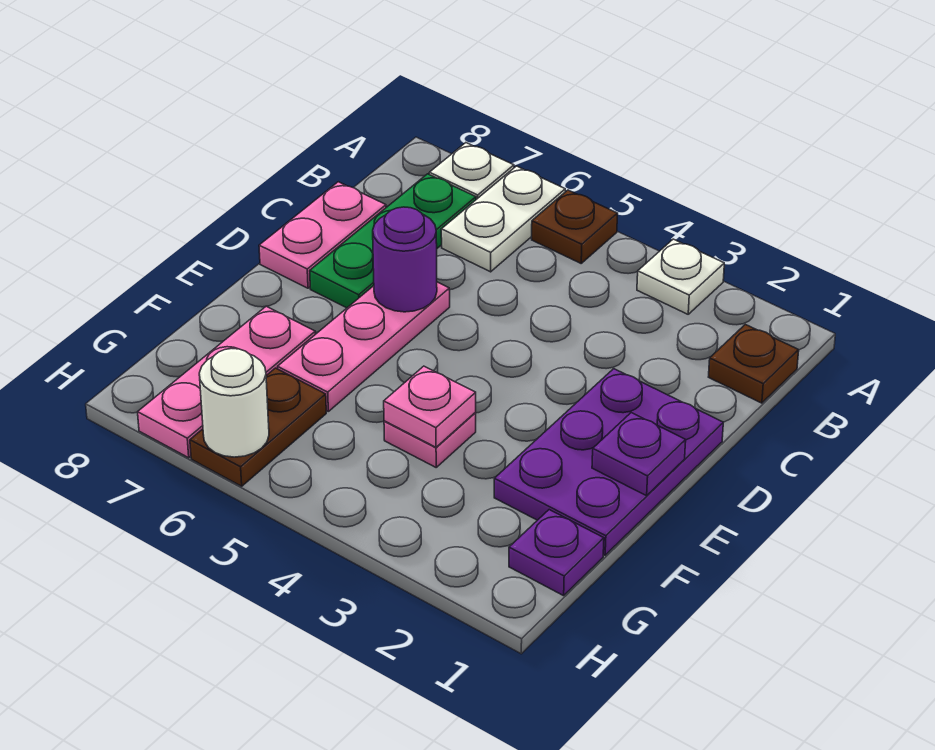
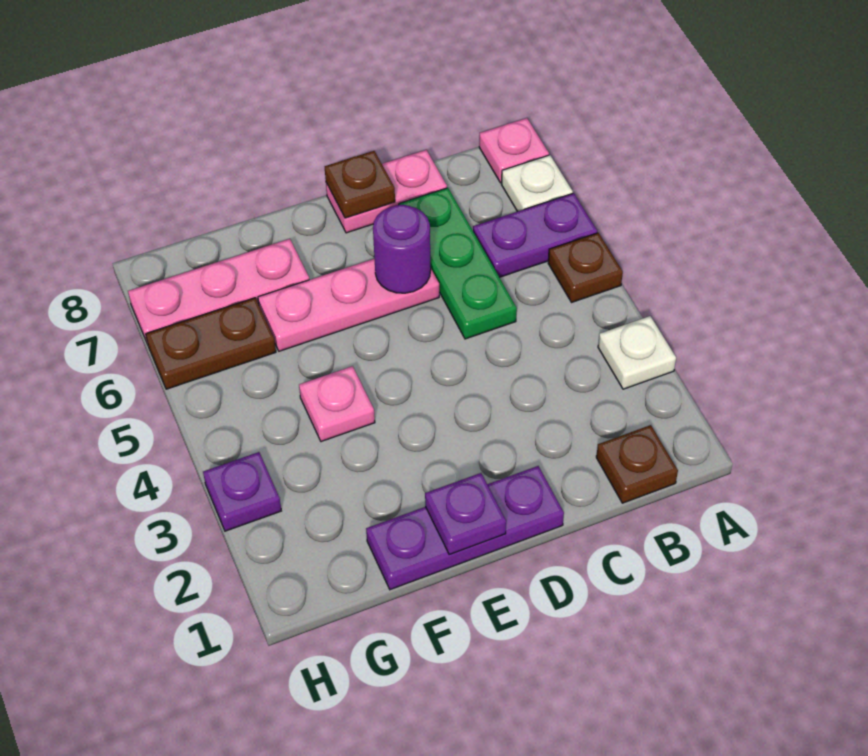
white plate A6:B6 level 1 -> purple plate A6:B6 level 1
green plate B7:D7 level 1 -> green plate C5:C7 level 1
purple plate D1:F2 level 1 -> purple plate D1:F1 level 1
none -> brown plate D8 level 2
pink plate F4 level 2 -> pink plate A8 level 1
purple plate G1 level 1 -> purple plate H3 level 1
white round brick H6 level 2 -> none

